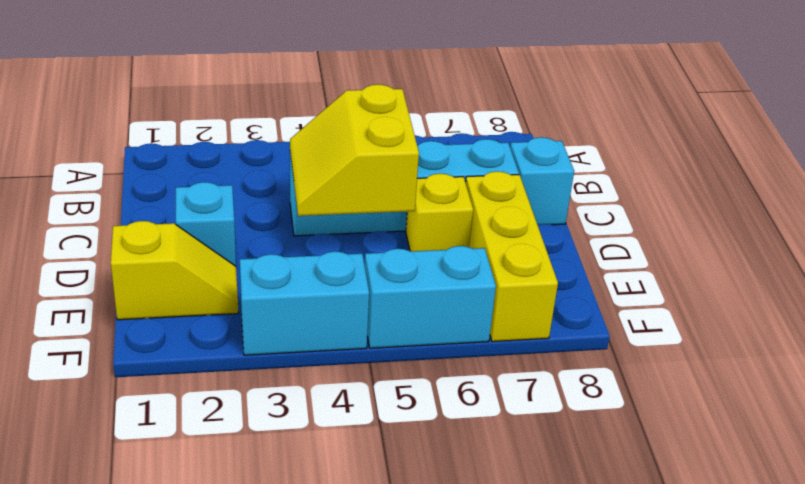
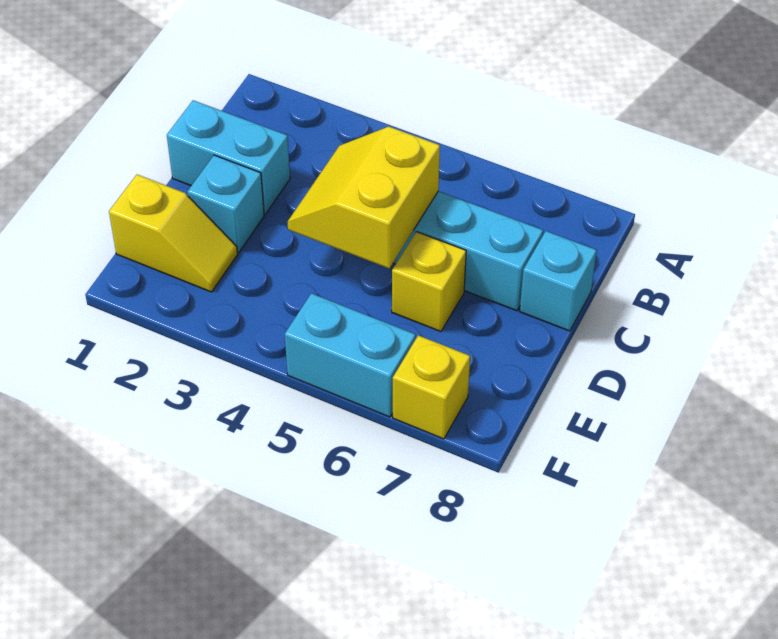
yellow brick D7:F7 level 1 -> yellow brick F7 level 1
cyan brick F3:F4 level 1 -> cyan brick C1:C2 level 1

